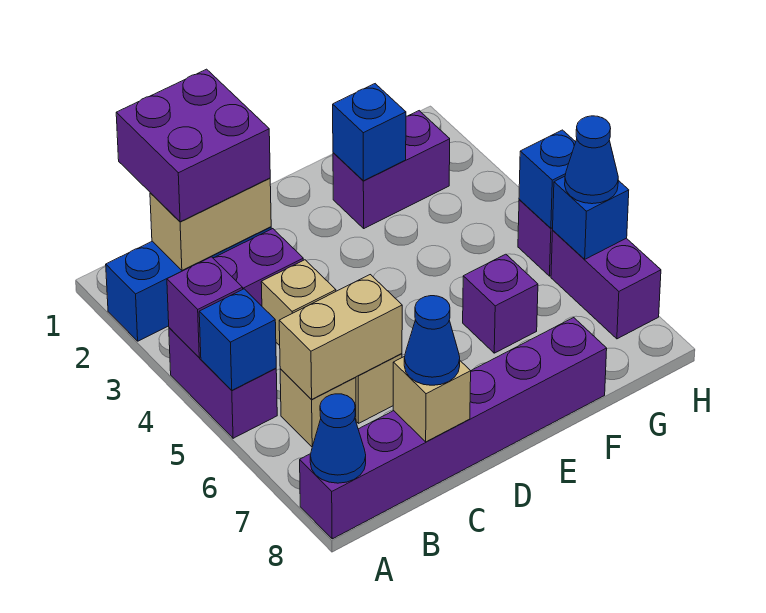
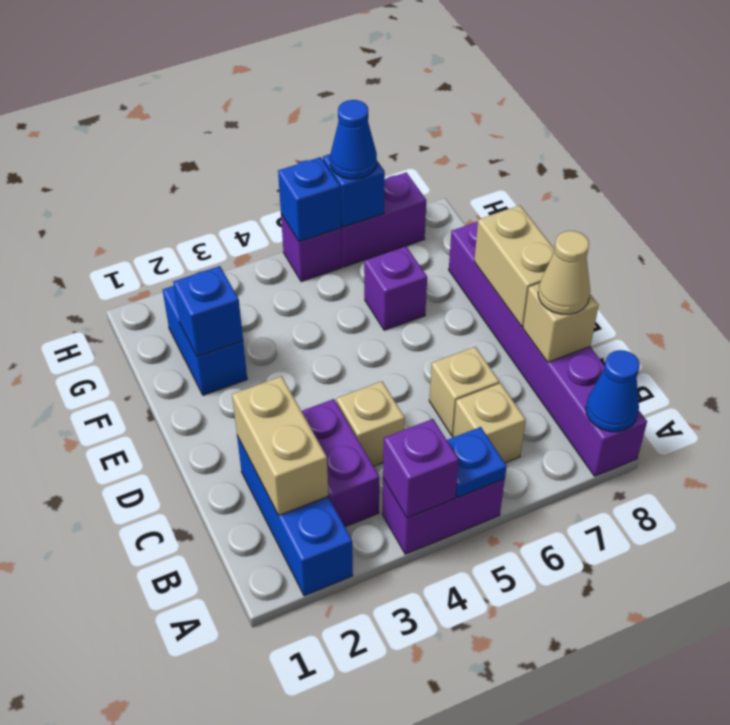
blue brick A5 level 2 -> blue plate A5 level 2
purple brick B1:C2 level 3 -> none
tan brick B6:C6 level 2 -> tan brick D8:E8 level 2
blue cone C8 level 3 -> tan cone C8 level 3
purple brick F2:G2 level 1 -> blue brick F2:G2 level 1

